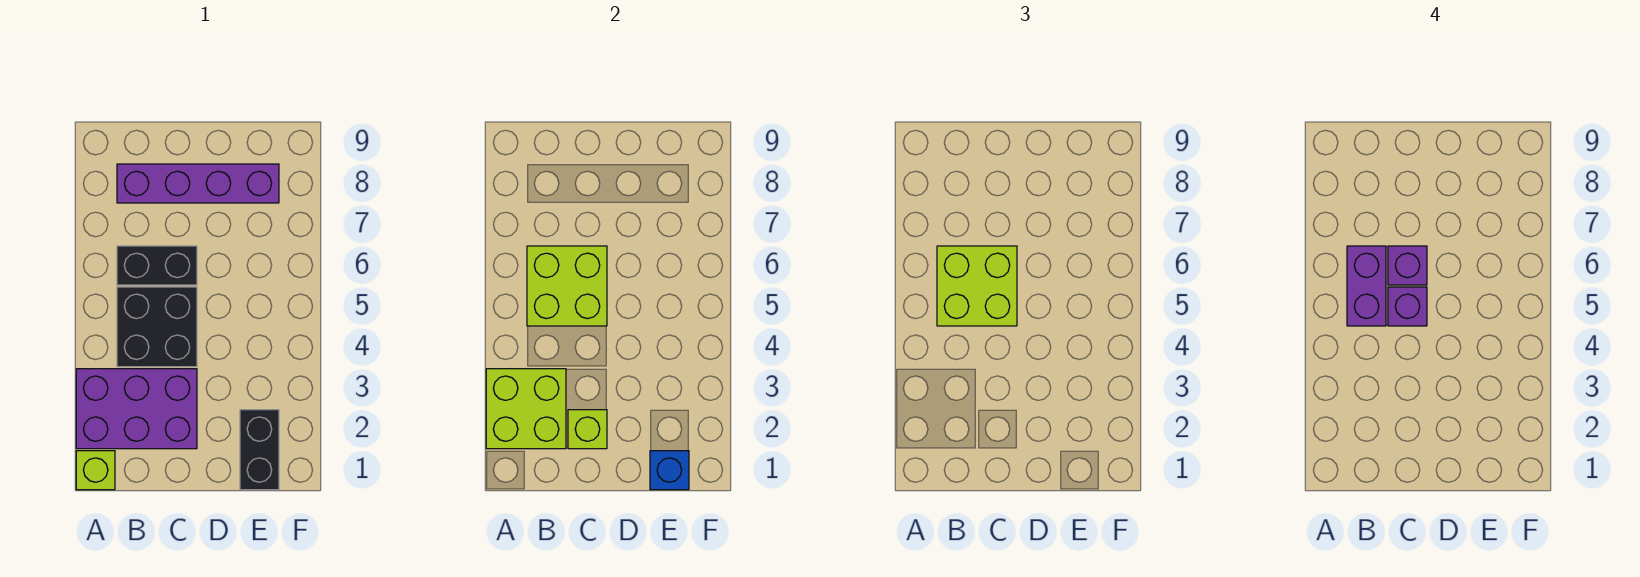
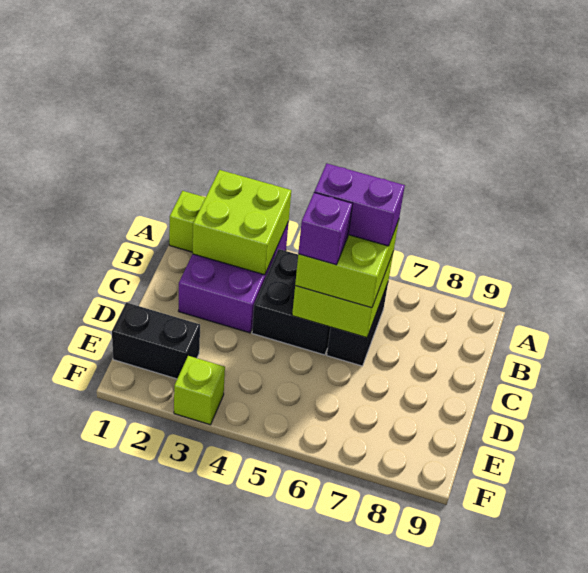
purple brick B8:E8 level 1 -> none
lime brick C2 level 2 -> lime brick F3 level 1
purple brick C6 level 4 -> none
blue brick E1 level 2 -> none

